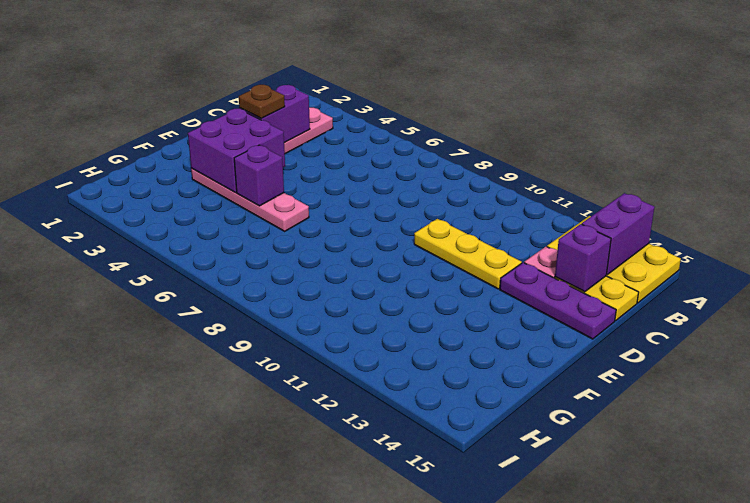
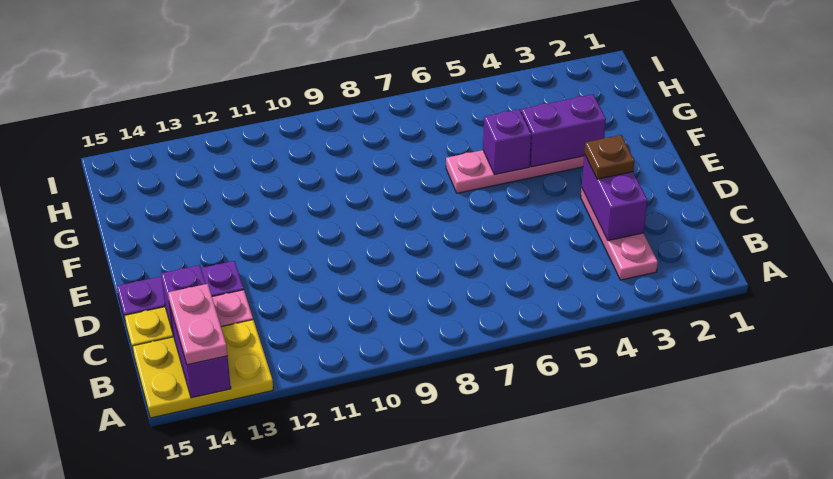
none -> pink plate A14:B14 level 3
yellow plate D10:D12 level 1 -> none
purple brick E3:F4 level 2 -> purple brick F3:F4 level 2

